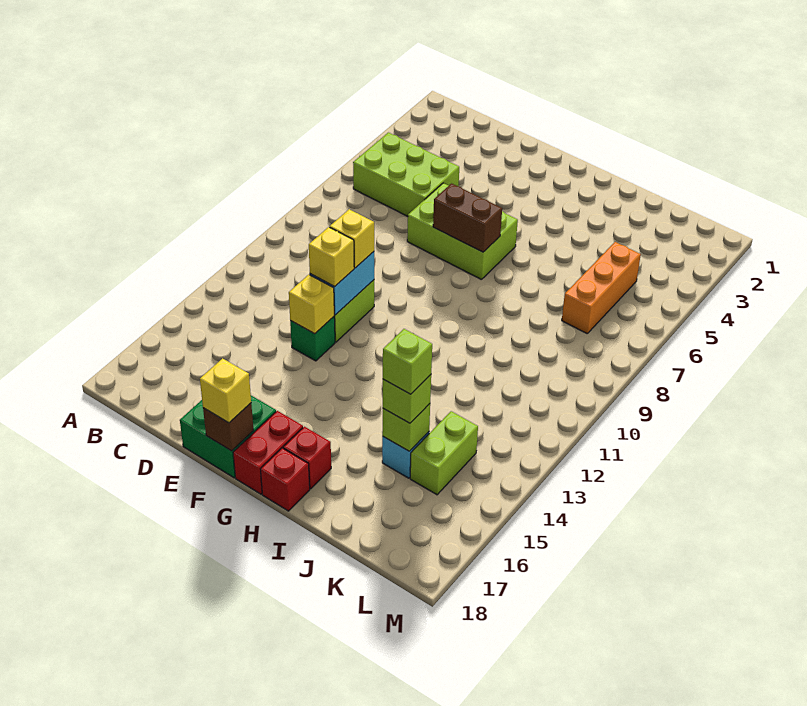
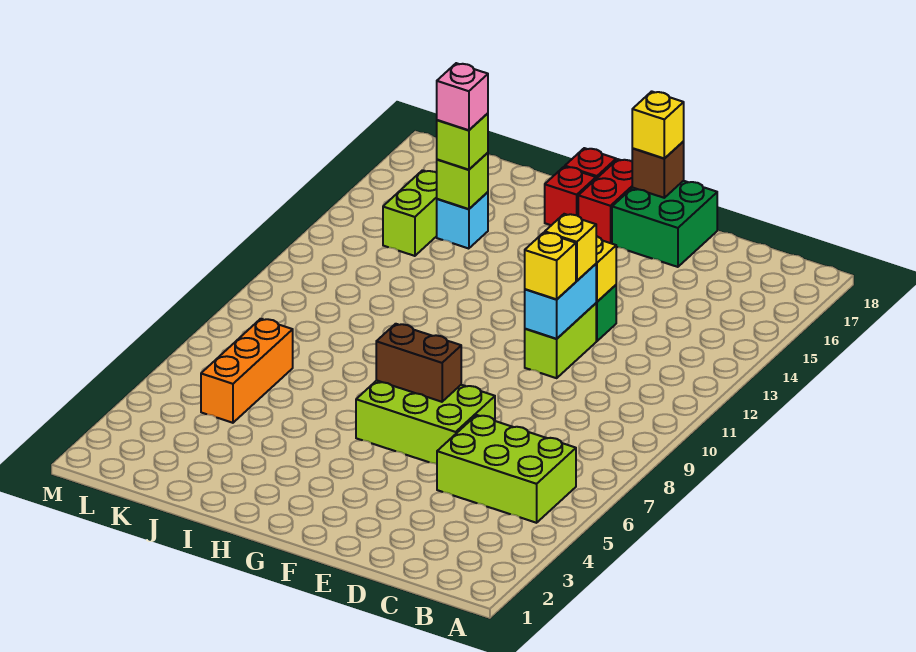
lime brick J15 level 4 -> pink brick J15 level 4

